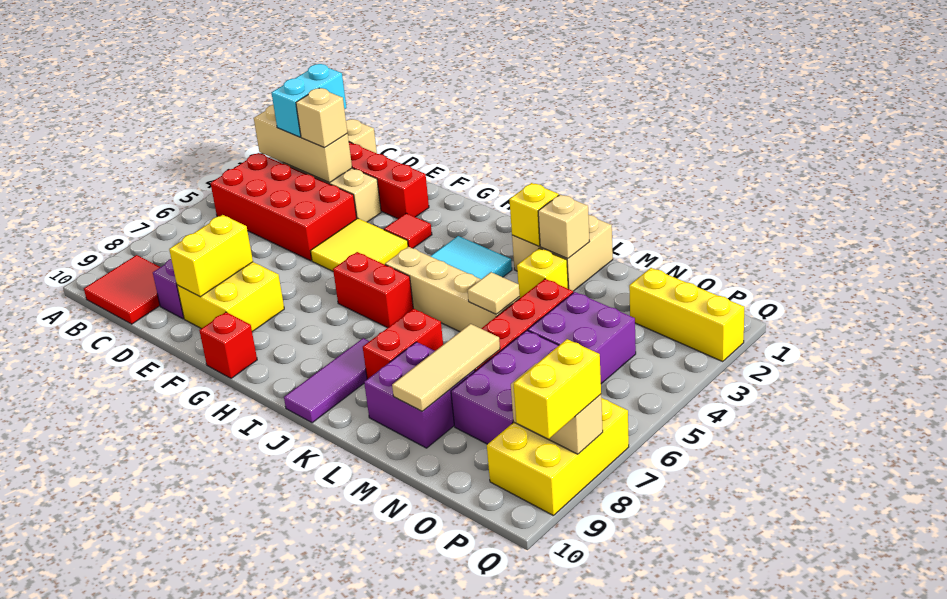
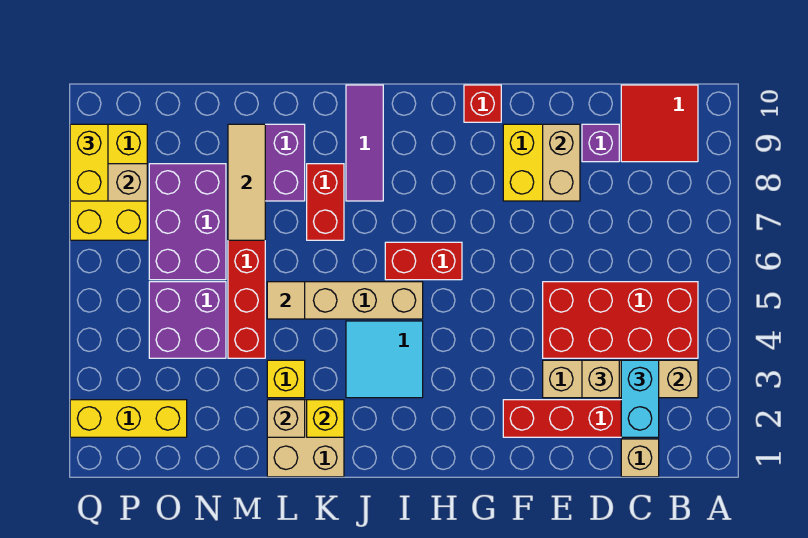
yellow brick E8:E9 level 2 -> tan brick E8:E9 level 2
yellow tile F4:G5 level 1 -> none
red tile G3 level 1 -> none

